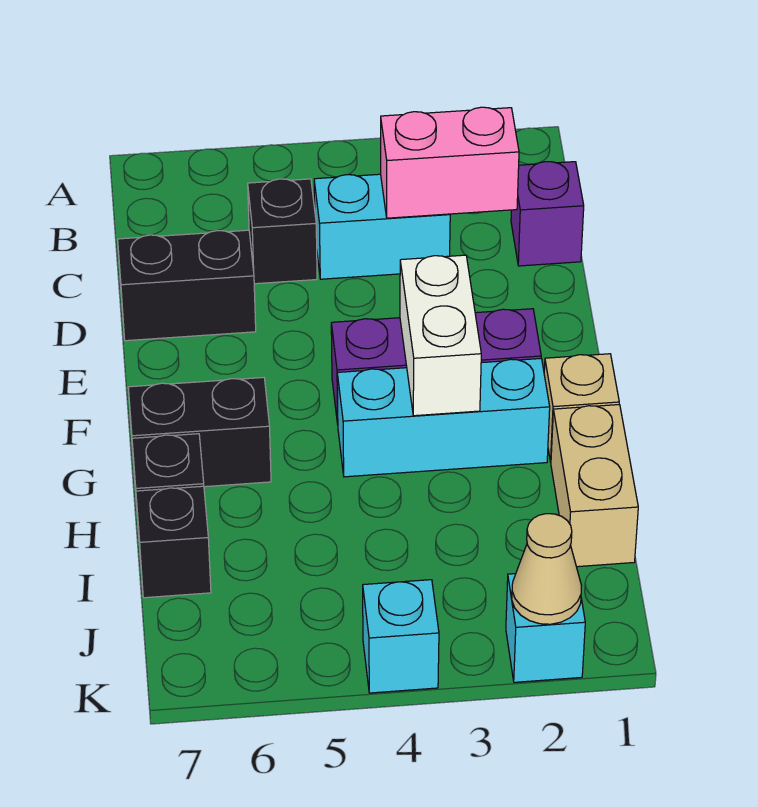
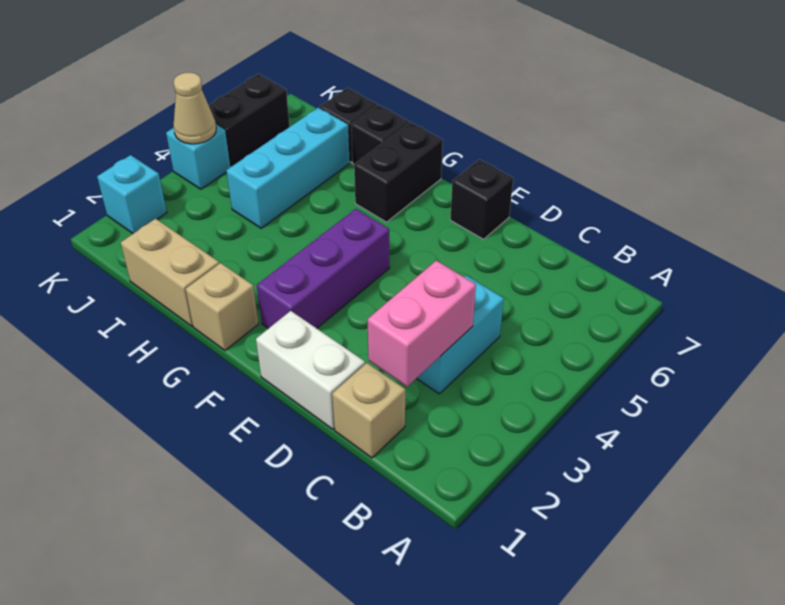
purple brick C1 level 1 -> tan brick C1 level 1
black brick C5 level 1 -> black brick E7 level 1
black brick D6:D7 level 1 -> black brick K5:K6 level 1
white brick F3:G3 level 2 -> white brick D1:E1 level 1
cyan brick G2:G4 level 1 -> cyan brick I4:I6 level 1
tan cone K2 level 2 -> tan cone K4 level 2

